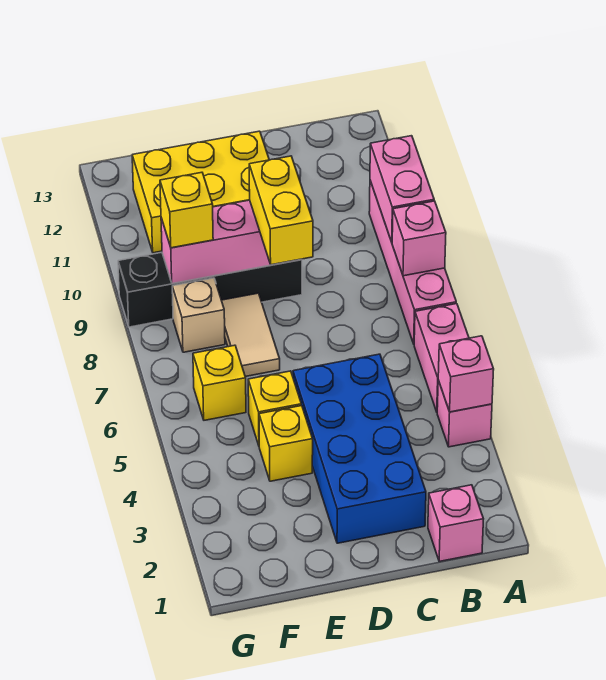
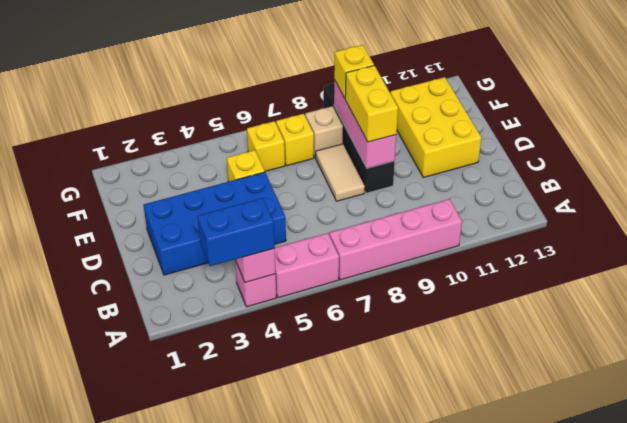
none -> blue brick A3:A4 level 3
pink brick A8 level 2 -> none
pink brick A9:A10 level 2 -> none
pink brick B1 level 1 -> none
yellow brick D8:D9 level 3 -> yellow brick D9:E9 level 3
yellow brick E4 level 1 -> yellow brick F7 level 1
tan tile E7:E8 level 1 -> tan tile D8:E8 level 1

